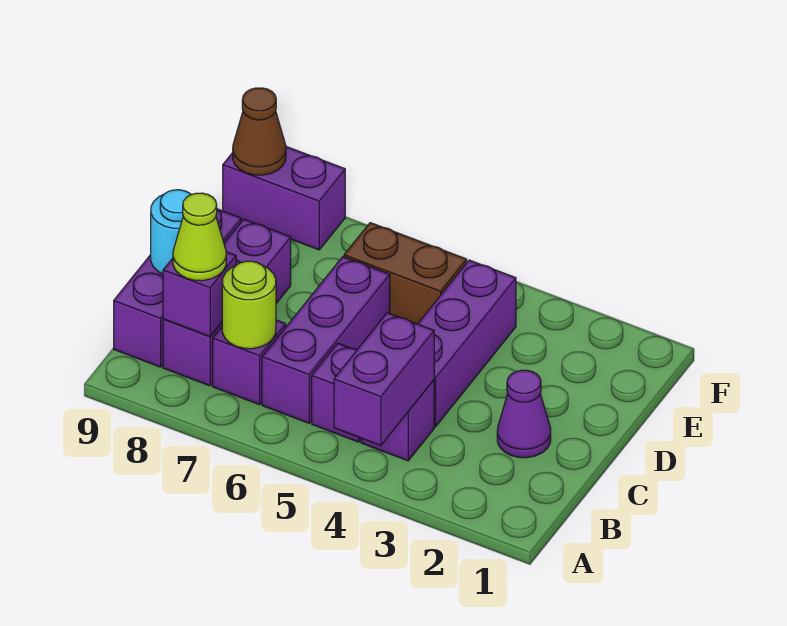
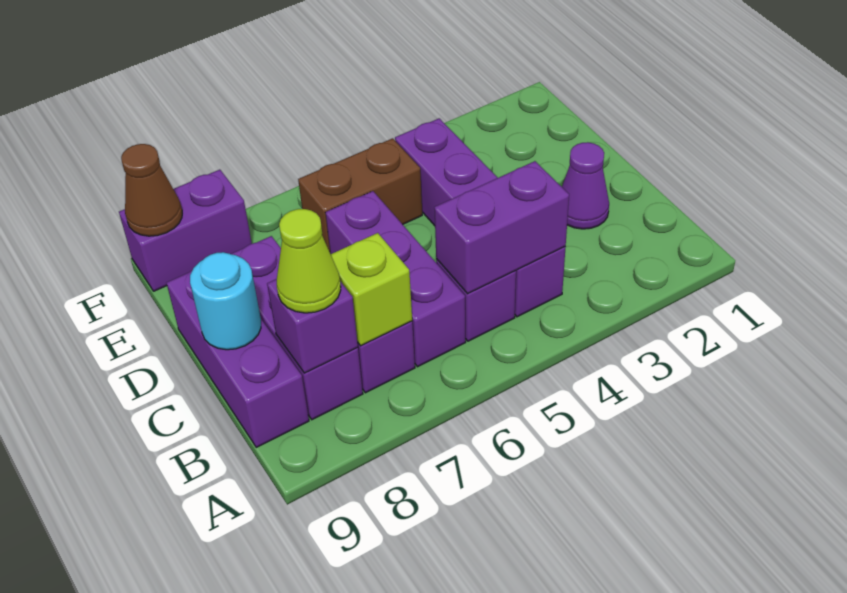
purple brick A4:B4 level 2 -> purple brick B4:B5 level 2
lime round brick B7 level 2 -> lime brick B7 level 2

